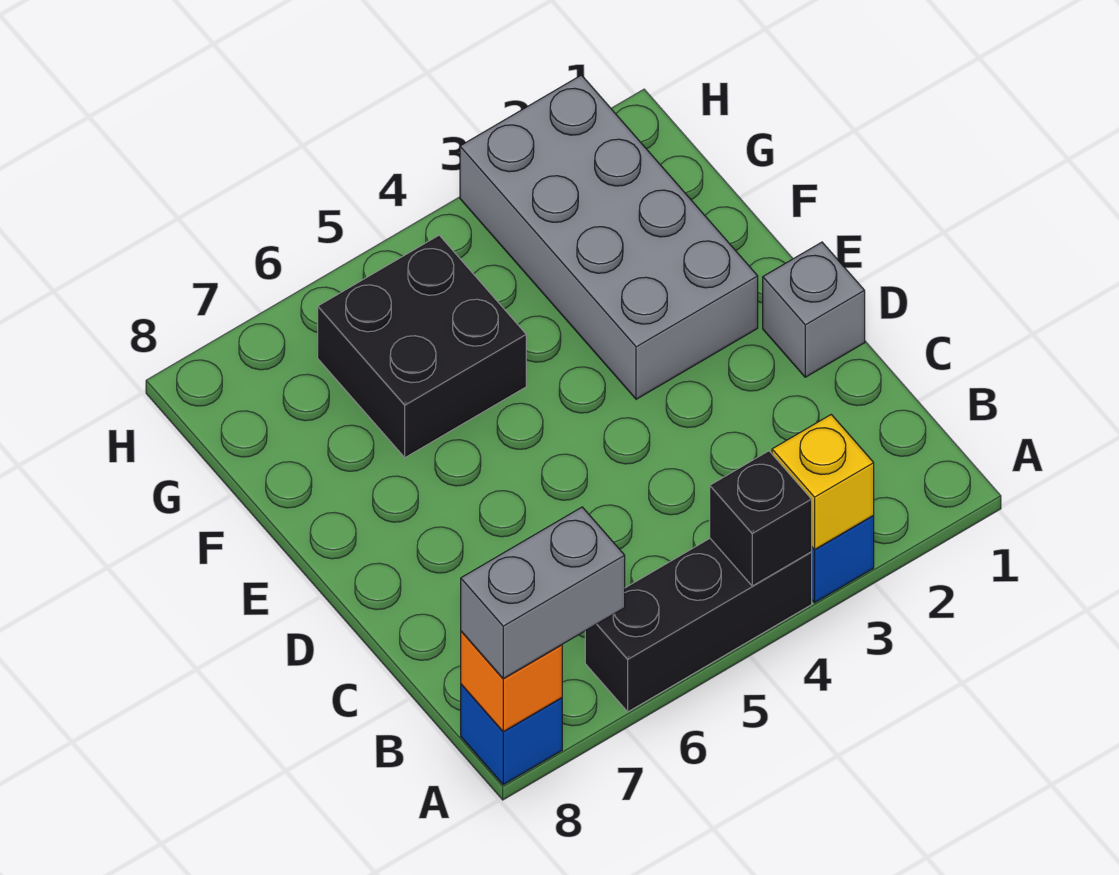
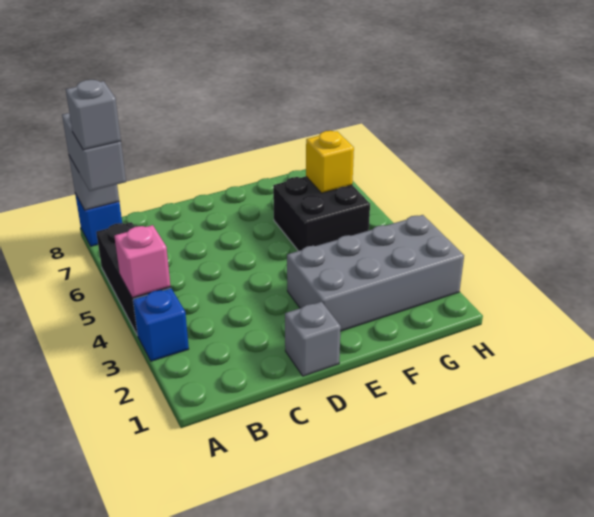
yellow brick A3 level 2 -> yellow brick G6 level 2
black brick A4 level 2 -> pink brick A4 level 2
none -> grey brick A7 level 4
orange brick A8 level 2 -> grey brick A8 level 2

